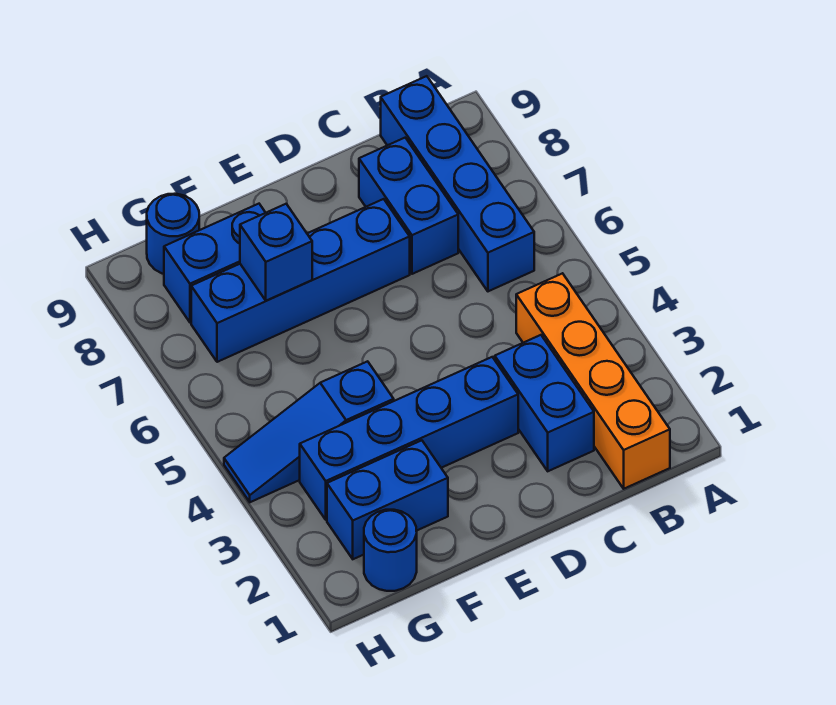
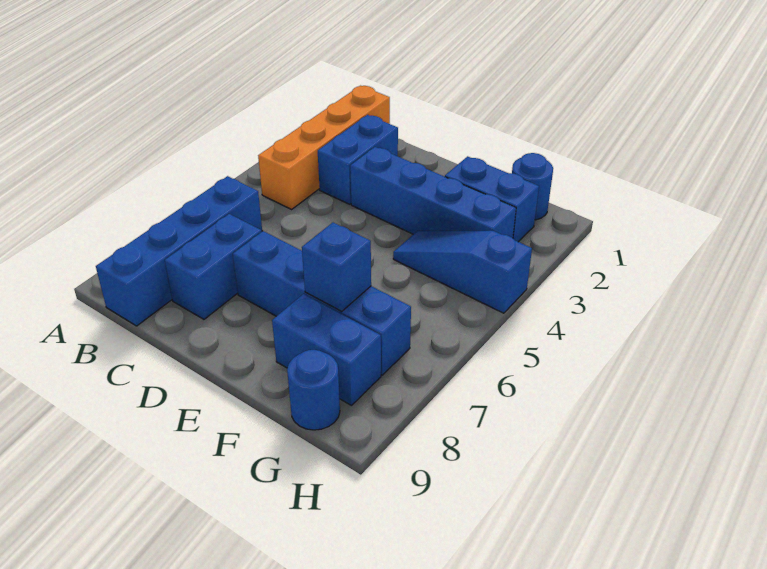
blue slope F4:H4 level 1 top F -> blue slope F4:H4 level 1 top H

